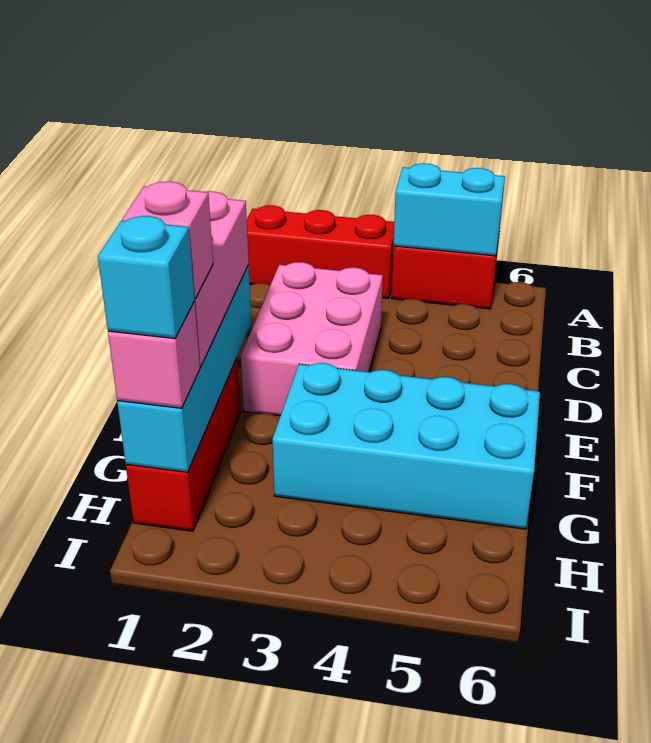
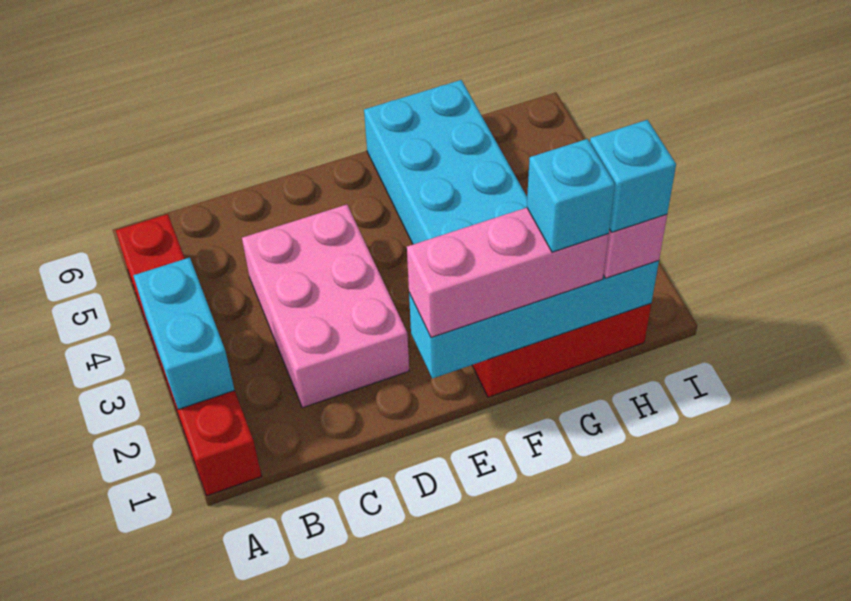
cyan brick A4:A5 level 2 -> cyan brick A2:A3 level 2
pink brick C2:E3 level 1 -> pink brick C2:D4 level 1
pink brick G1 level 4 -> cyan brick G1 level 4

